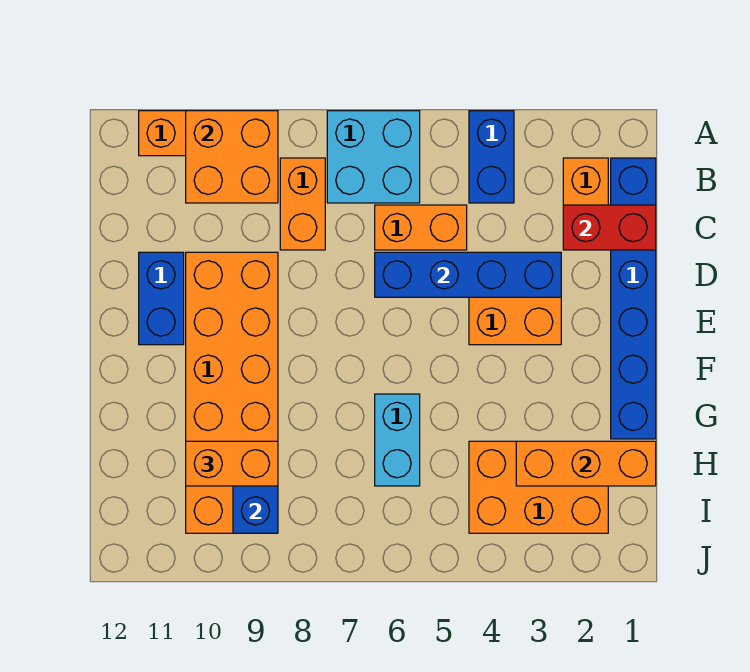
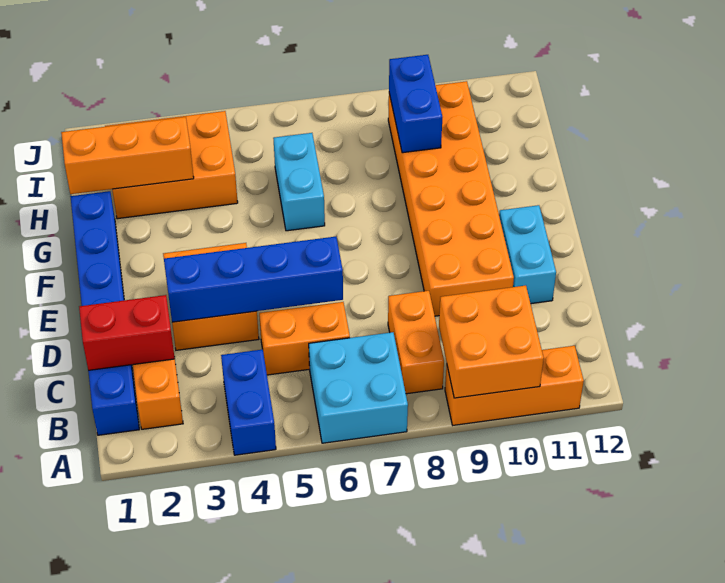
blue brick D11:E11 level 1 -> cyan brick D11:E11 level 1
orange brick H9:H10 level 3 -> none

